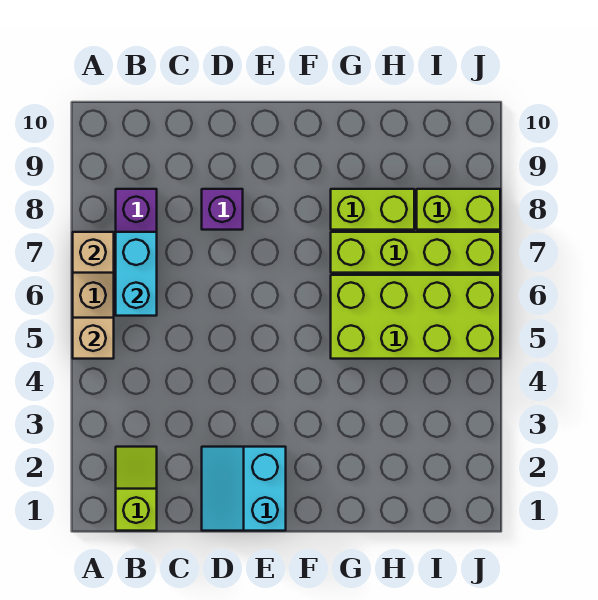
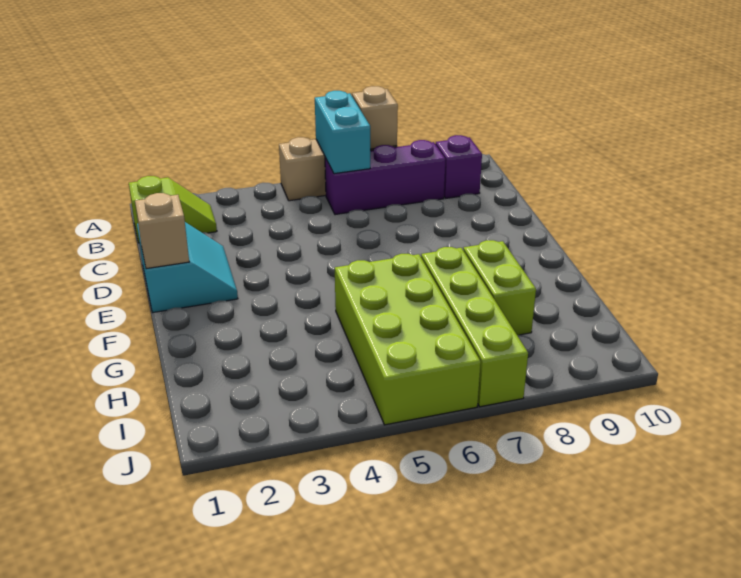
tan brick A5 level 2 -> tan brick E1 level 2
cyan brick B6:B7 level 2 -> cyan brick A6:B6 level 2
cyan slope D1:E2 level 1 top E -> cyan slope D1:E2 level 1 top 1
purple brick D8 level 1 -> purple brick B9 level 1
lime brick I8:J8 level 1 -> none

